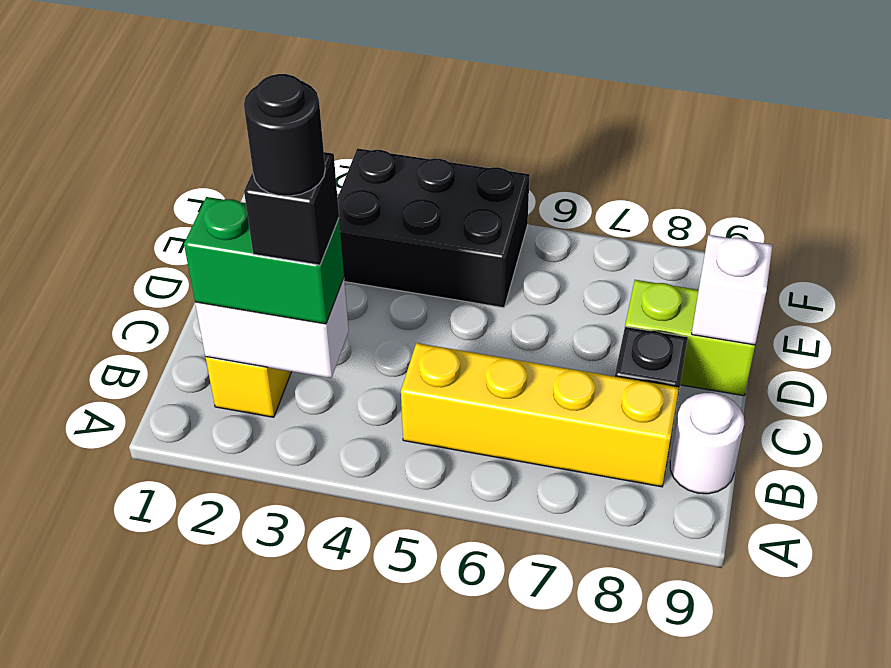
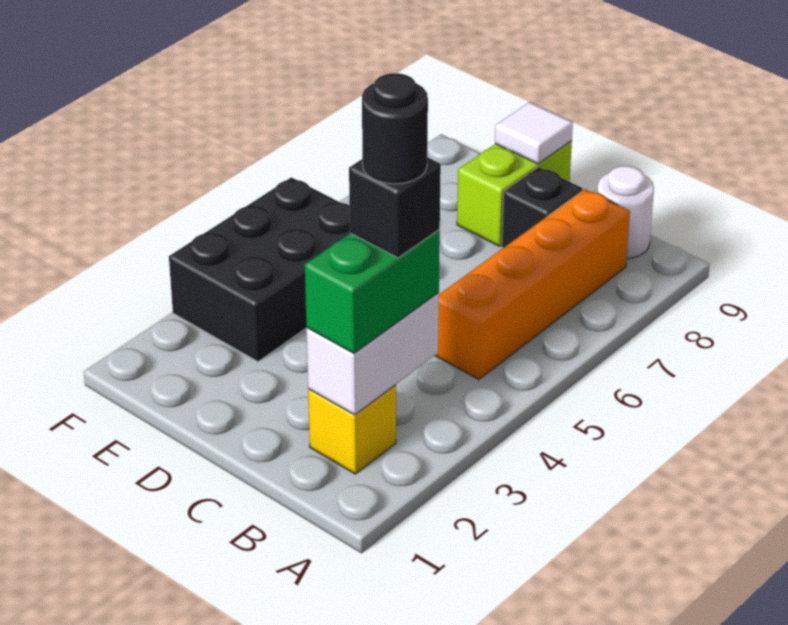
yellow brick B5:B8 level 1 -> orange brick B5:B8 level 1
white brick D9 level 2 -> white tile D9 level 2

